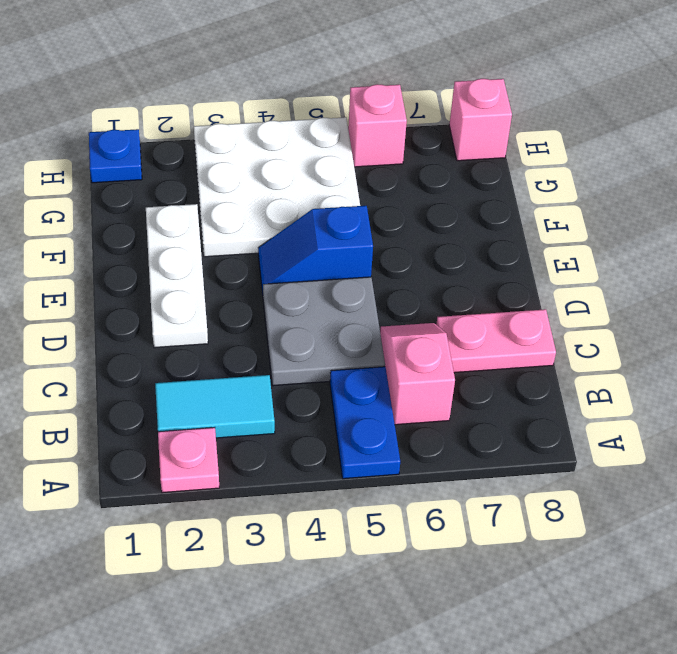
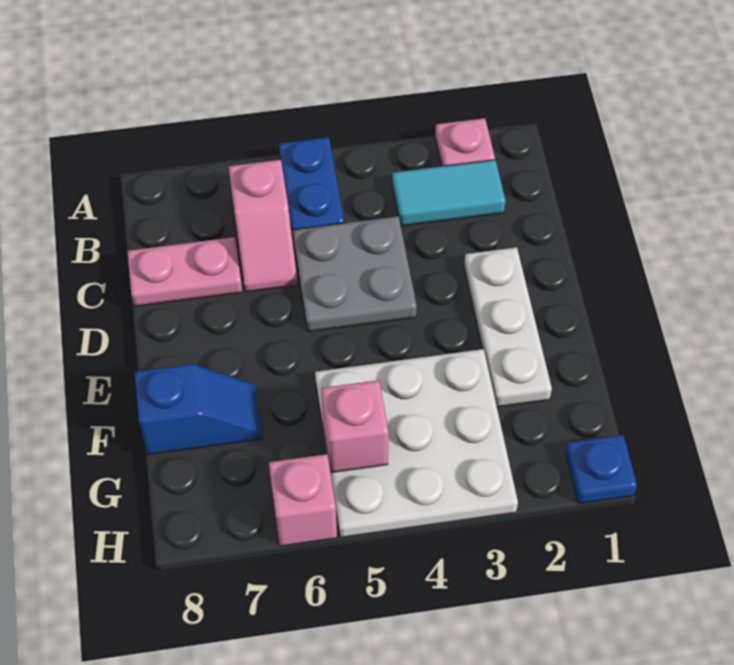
blue slope E4:E5 level 1 top 5 -> blue slope F7:F8 level 1 top 8
pink brick H8 level 1 -> pink brick G5 level 2

